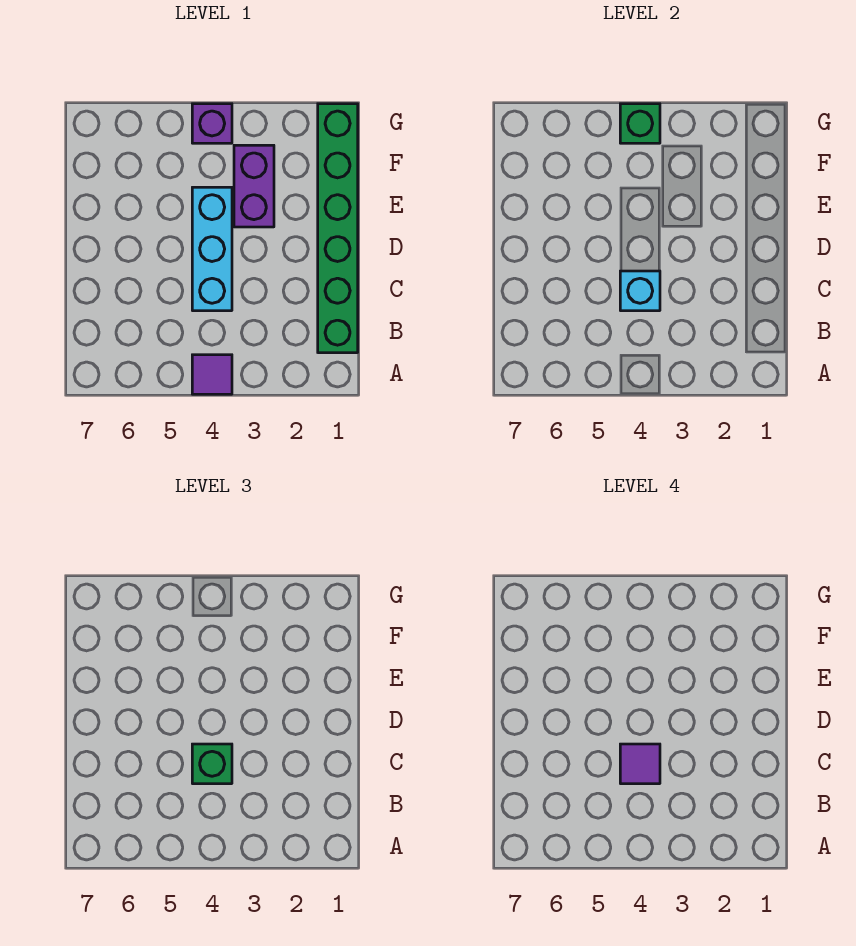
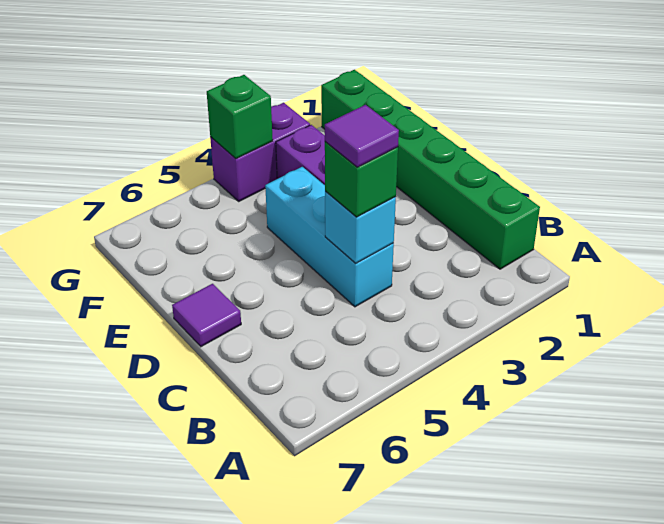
purple tile A4 level 1 -> purple tile D7 level 1
purple brick G4 level 1 -> purple brick G3:G4 level 1

